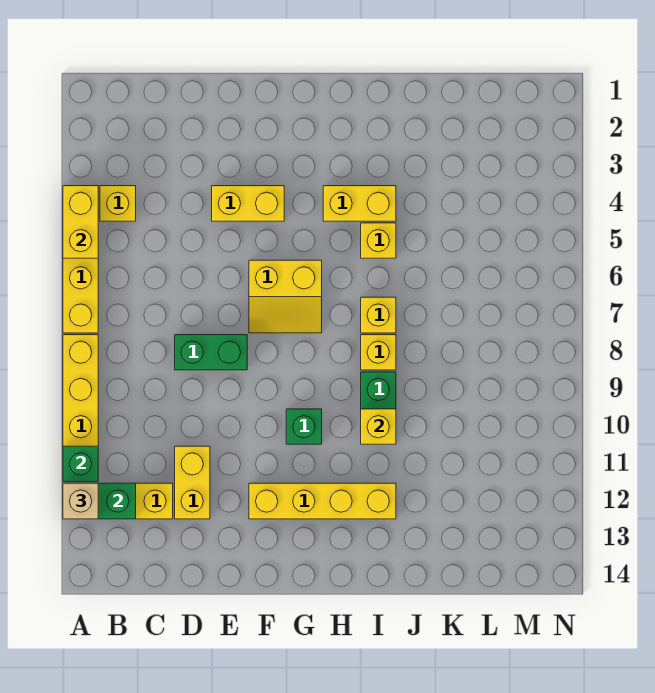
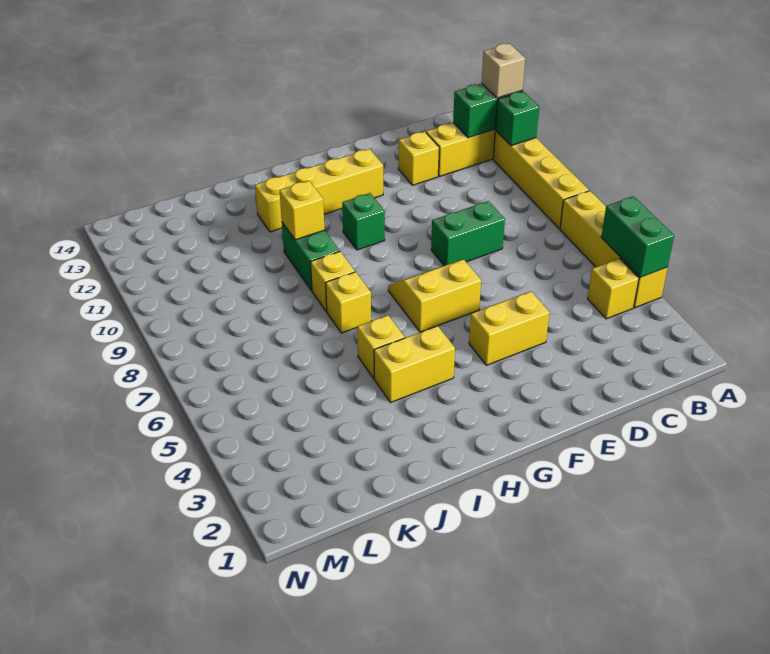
yellow brick A4:A5 level 2 -> green brick A4:A5 level 2
yellow brick D11:D12 level 1 -> yellow brick D12 level 1

